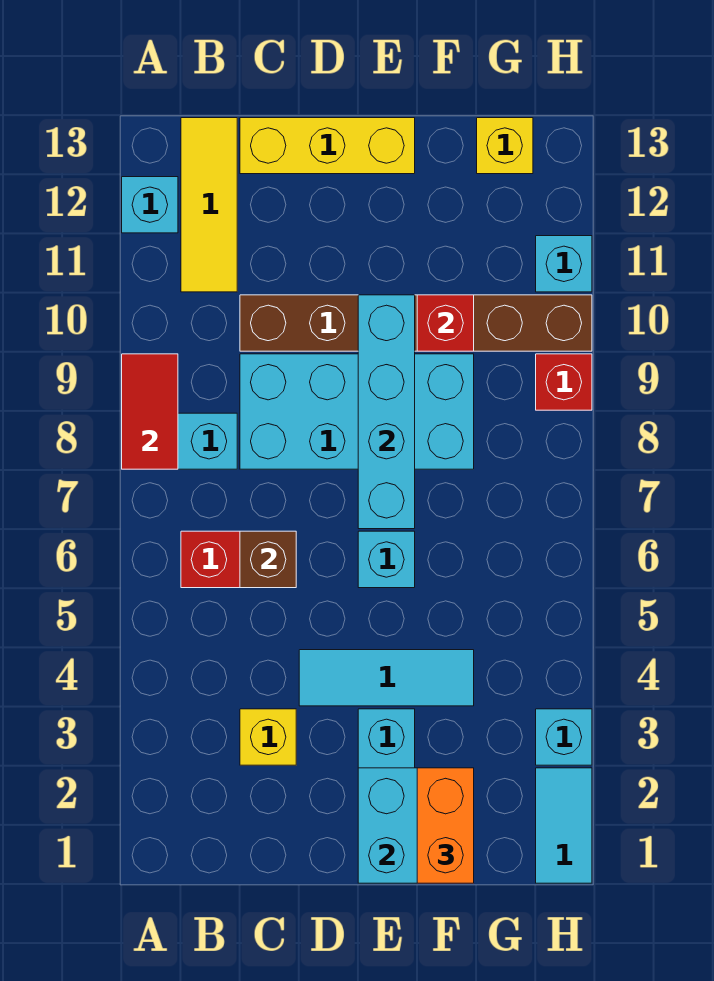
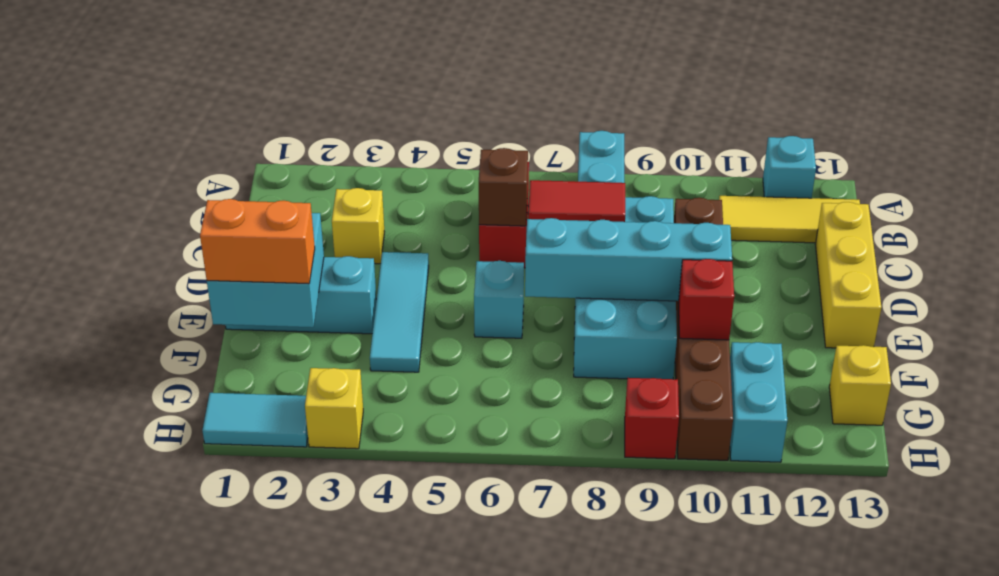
red tile A8:A9 level 2 -> red tile C7:C8 level 2
cyan brick H3 level 1 -> yellow brick H3 level 1
cyan brick H11 level 1 -> cyan brick G11:H11 level 1

